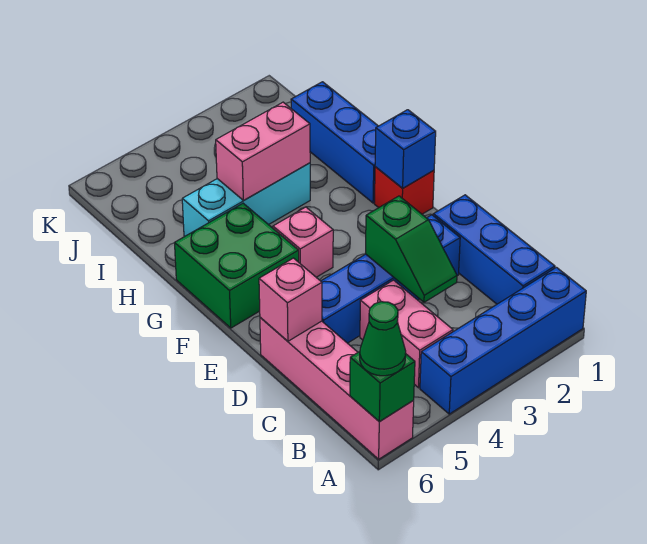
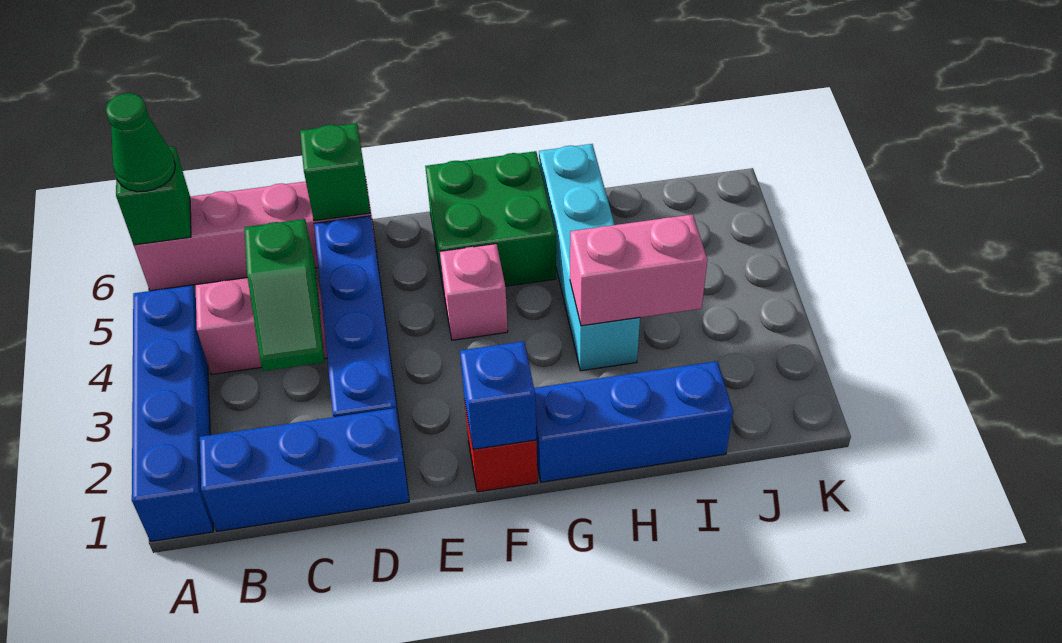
green slope C3:D3 level 2 top D -> green slope C3:C4 level 2 top 4
pink brick D6 level 2 -> green brick D6 level 2
cyan brick H3:H5 level 1 -> cyan brick H3:H6 level 1
pink brick H3:H4 level 2 -> pink brick H3:I3 level 2

